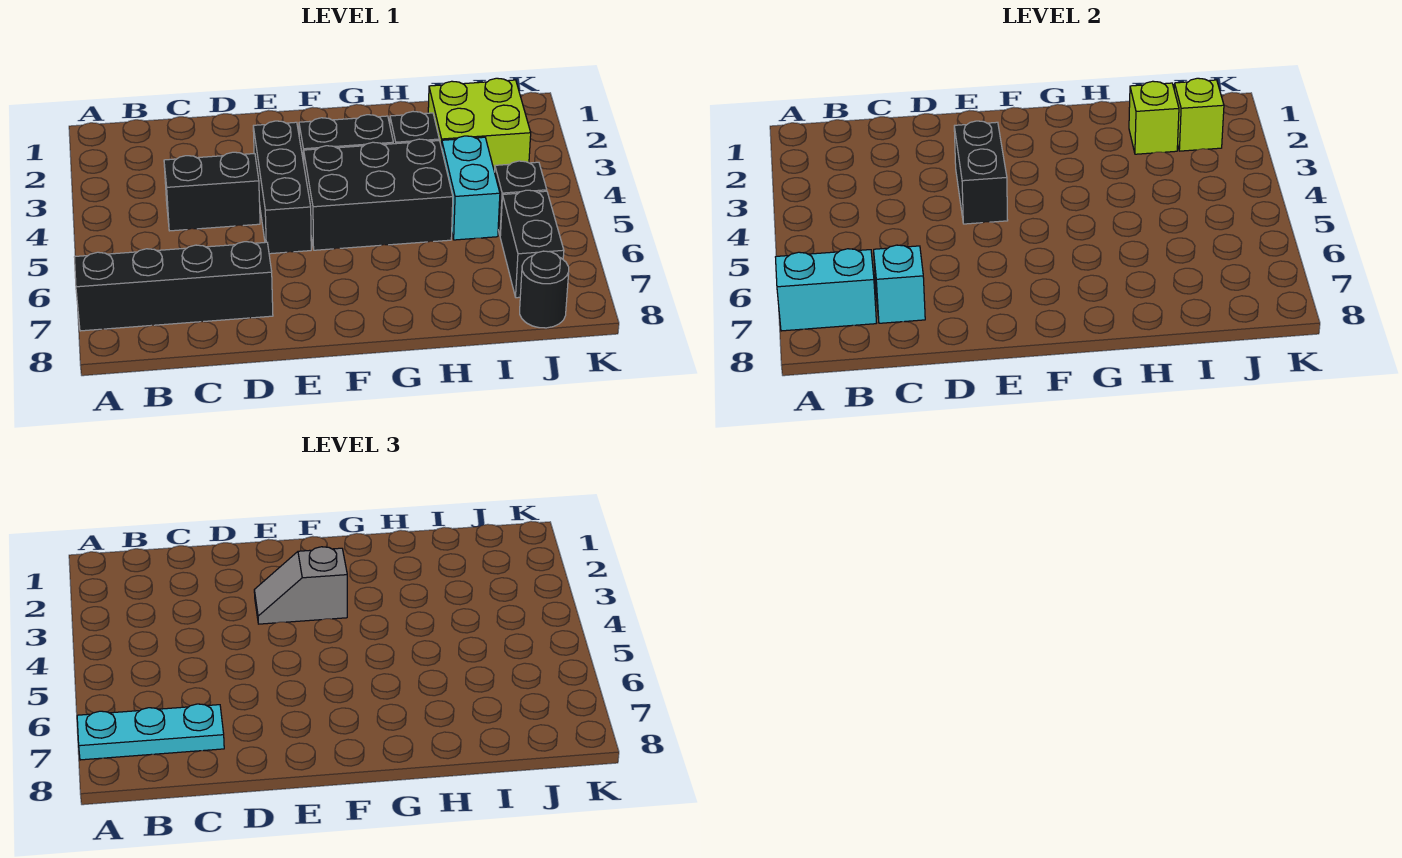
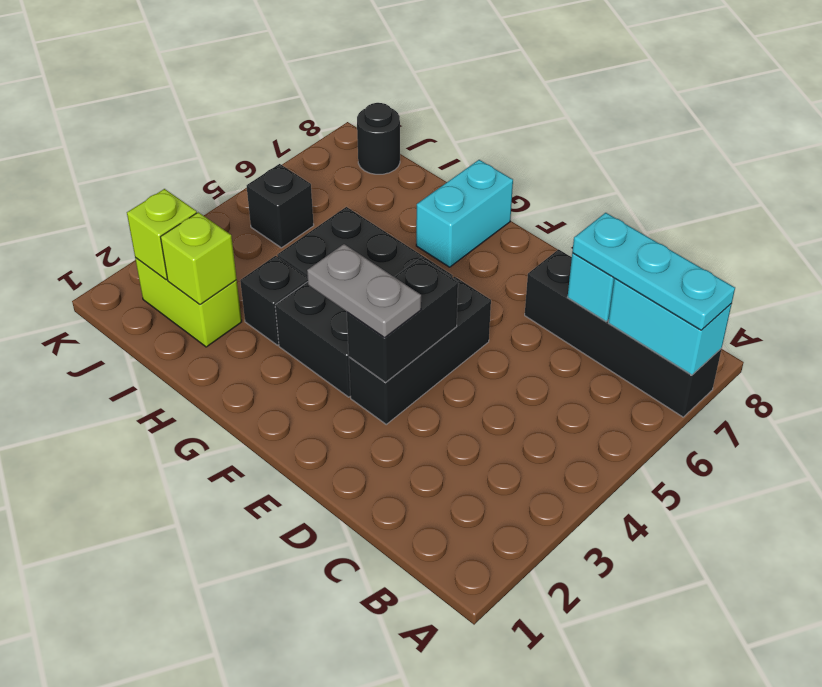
black brick C4:D4 level 1 -> none
grey slope E3:F3 level 3 top F -> grey plate E3:F3 level 3
lime brick I2:J3 level 1 -> lime brick I2:J2 level 1
cyan brick I4:I5 level 1 -> cyan brick G7:G8 level 1
black brick J6:J7 level 1 -> none

